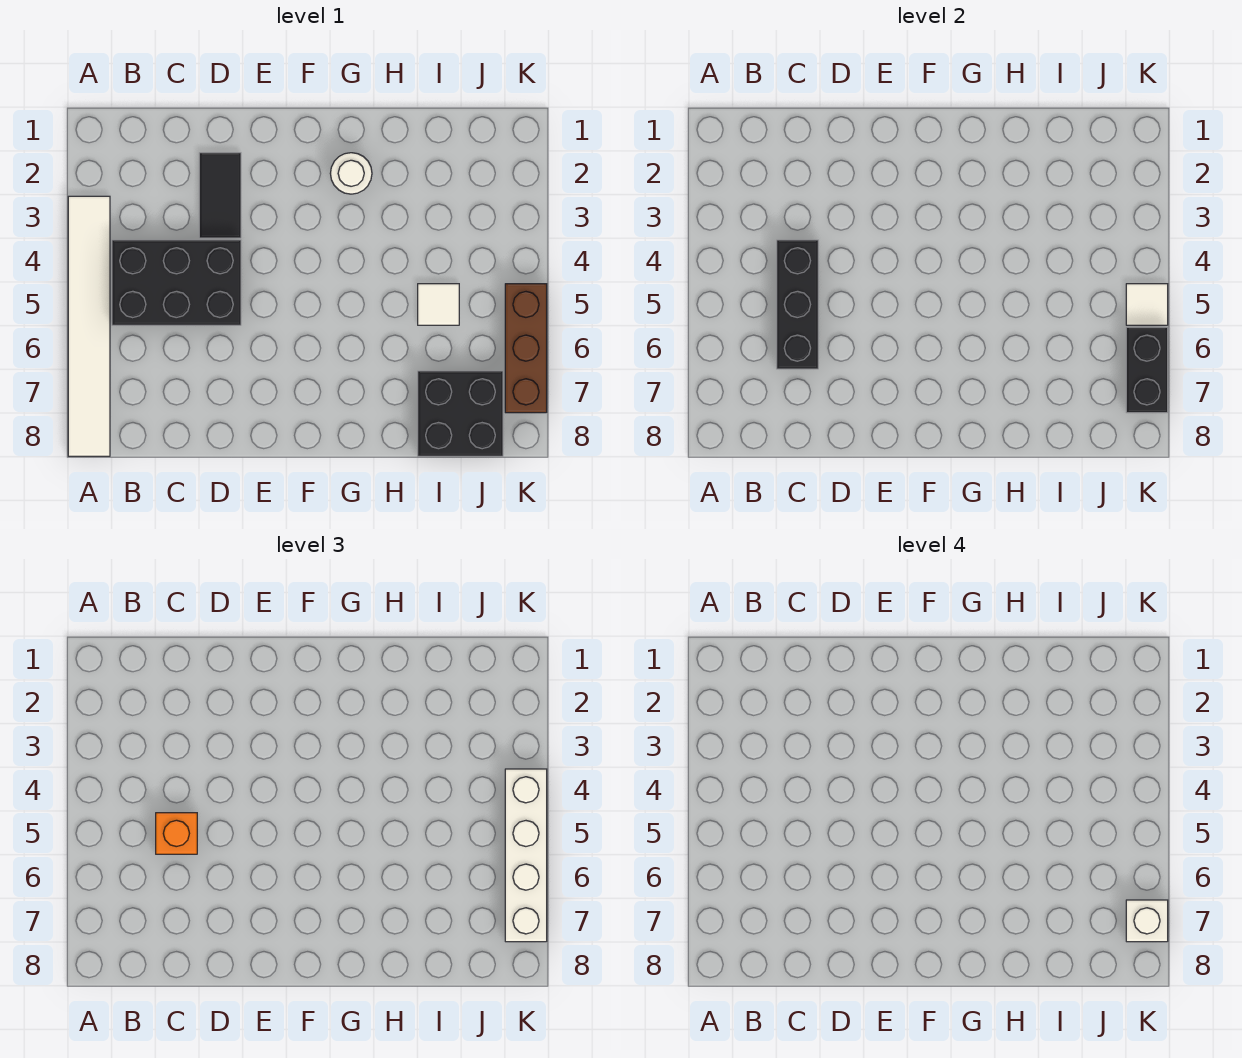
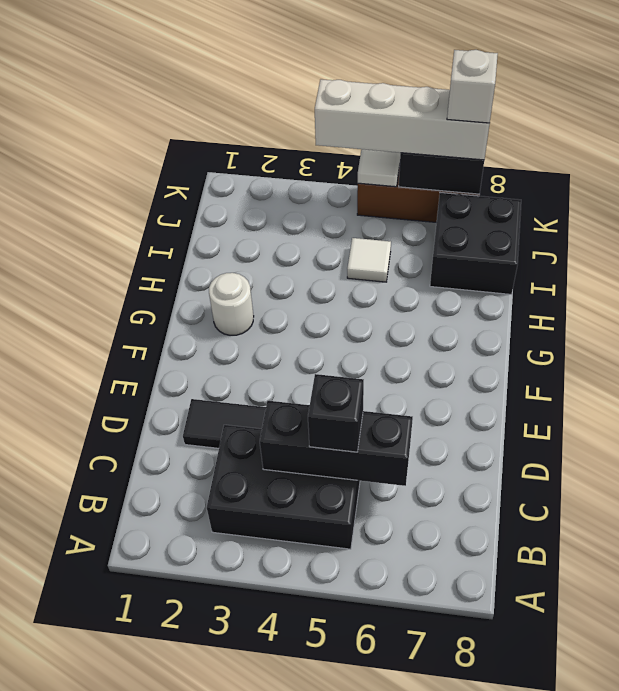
white tile A3:A8 level 1 -> none
black brick B4:D5 level 1 -> black brick B3:C5 level 1
orange brick C5 level 3 -> black brick C5 level 3

